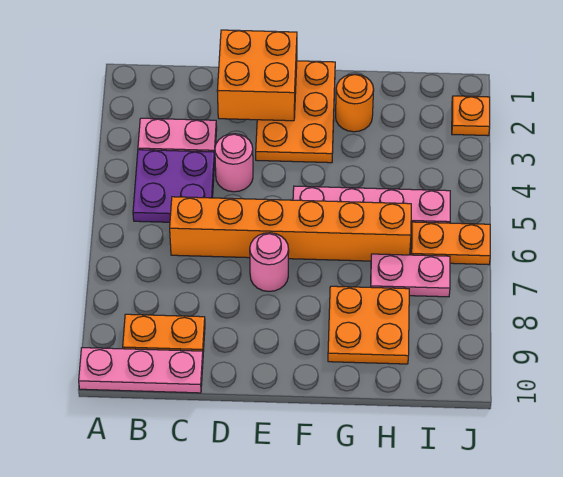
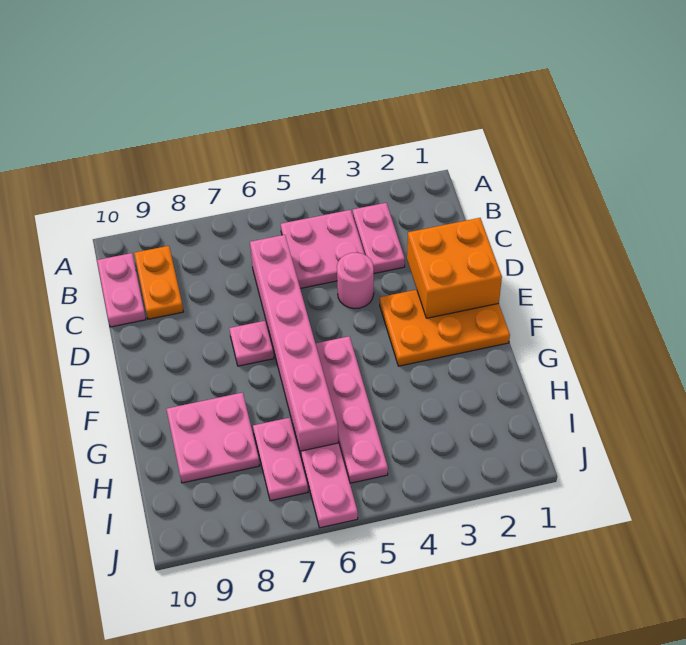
pink plate A10:C10 level 1 -> pink plate B10:C10 level 1
purple plate B4:C5 level 1 -> pink plate B4:C5 level 1
orange brick C6:H6 level 1 -> pink brick C6:H6 level 1
pink round brick E7 level 1 -> pink plate E7 level 1
orange round brick G2 level 1 -> none
orange plate G8:H9 level 1 -> pink plate G8:H9 level 1
orange plate I6:J6 level 1 -> pink plate I6:J6 level 1
orange plate J2 level 1 -> none

